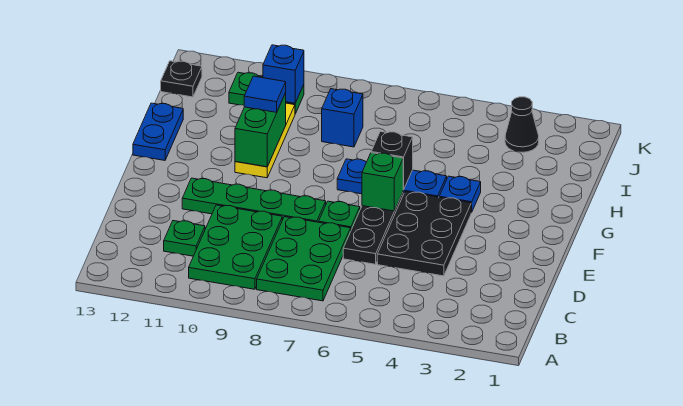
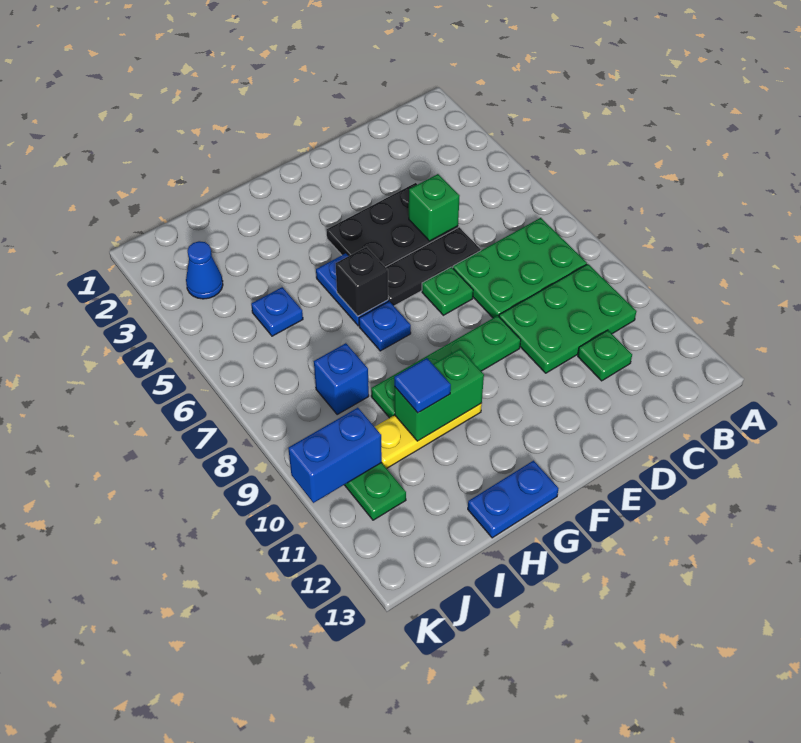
green plate E8:E11 level 1 -> green plate E9:H9 level 1
green brick F6 level 2 -> green brick D5 level 2
blue plate G4 level 1 -> blue plate I5 level 1
black cone J3 level 1 -> blue cone J3 level 1
blue brick J10 level 2 -> blue brick J10:K10 level 2
black plate J13 level 1 -> none

